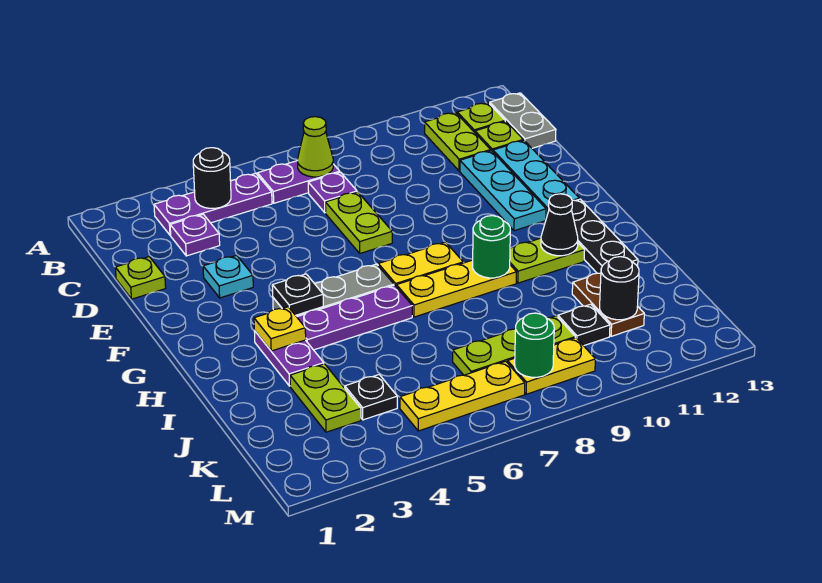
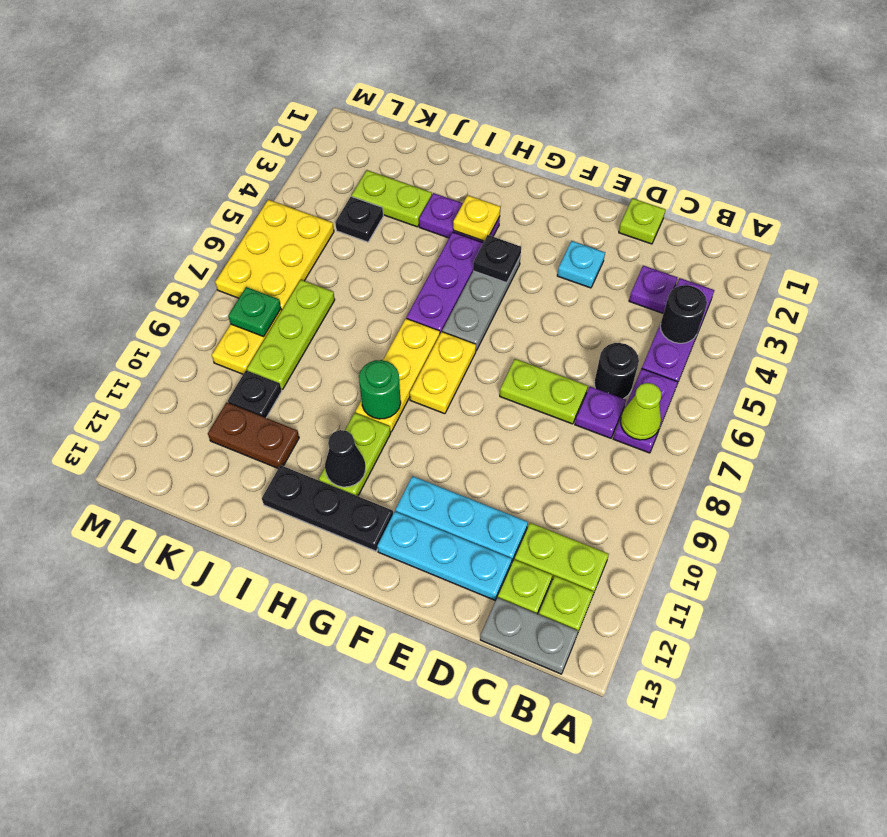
black round brick K11 level 2 -> black round brick C6 level 1
yellow plate L5:L7 level 1 -> yellow plate L5:M7 level 1
green round brick L8 level 2 -> green plate L8 level 2

